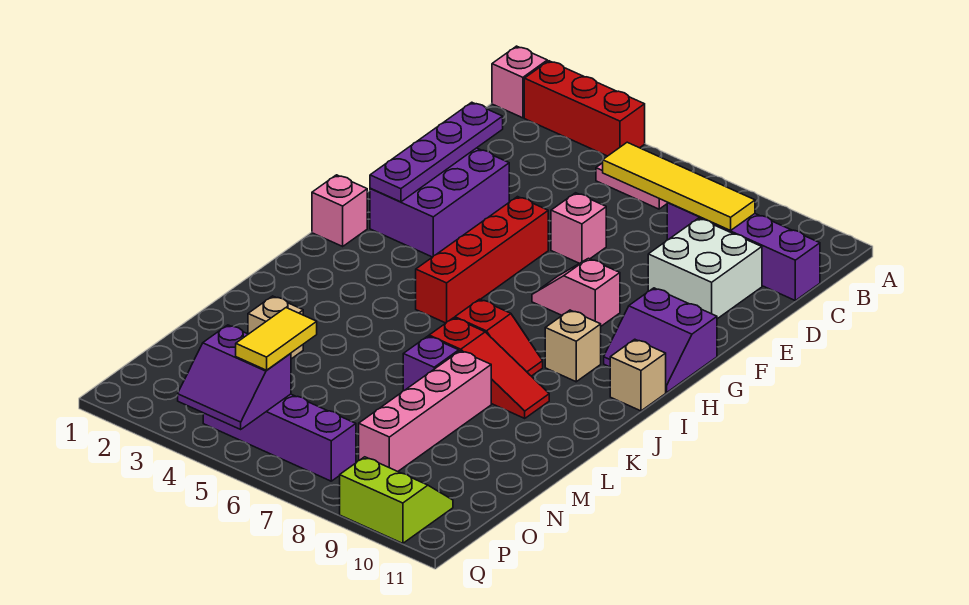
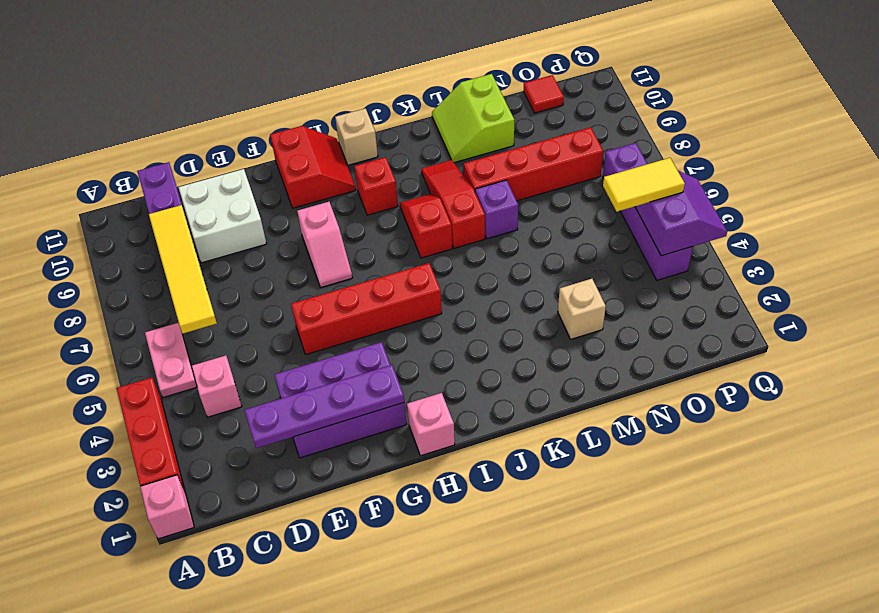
pink brick E6 level 1 -> pink brick C4 level 1
purple slope G10:H11 level 1 top G -> red slope G10:H11 level 1 top G
tan brick I9 level 1 -> red brick I9 level 1
pink brick L8:O8 level 1 -> red brick L8:O8 level 1
none -> red tile O11 level 1
lime slope P9:Q10 level 1 top Q -> lime slope L10:M11 level 1 top M

